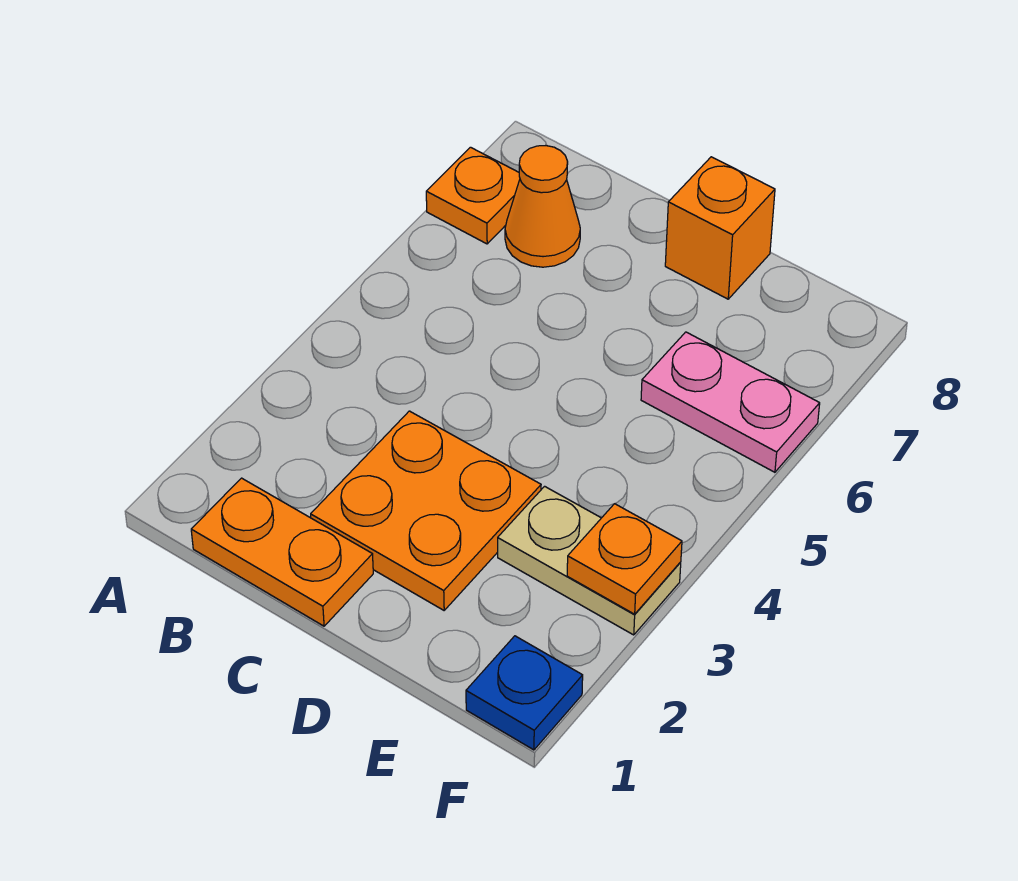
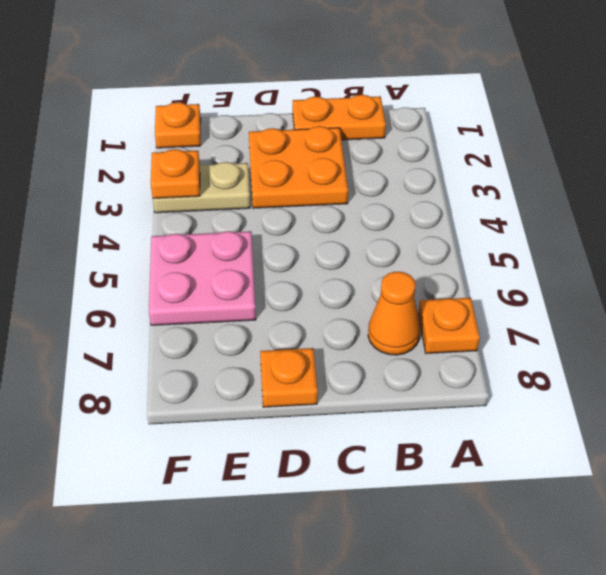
orange brick D8 level 1 -> orange plate D8 level 1
pink plate E6:F6 level 1 -> pink plate E5:F6 level 1
blue plate F1 level 1 -> orange plate F1 level 1

